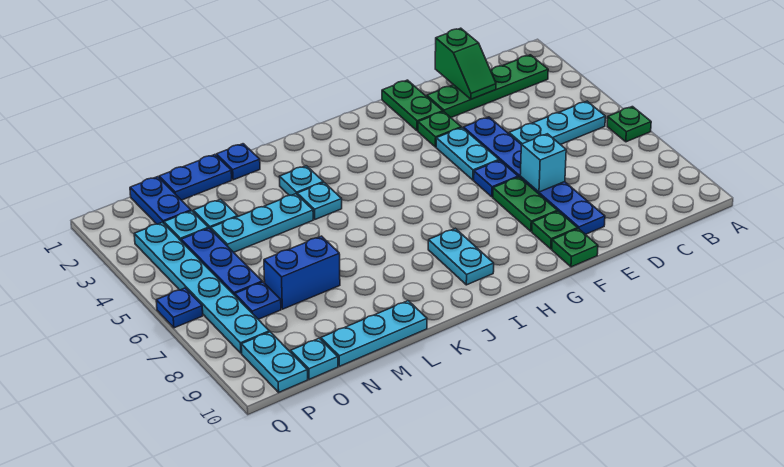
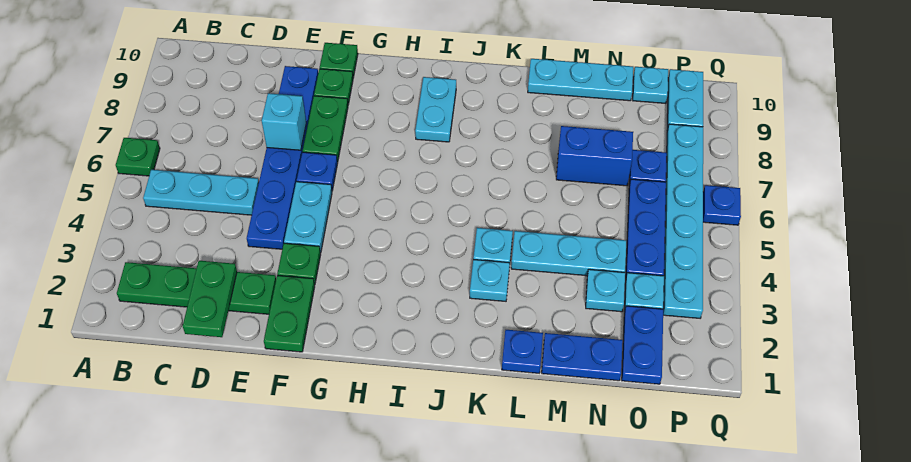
green slope D1:D2 level 2 top 1 -> green plate D1:D2 level 2

